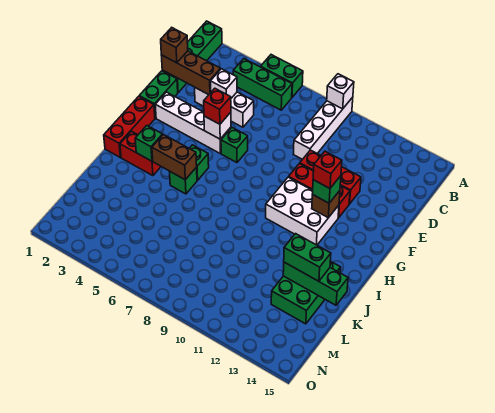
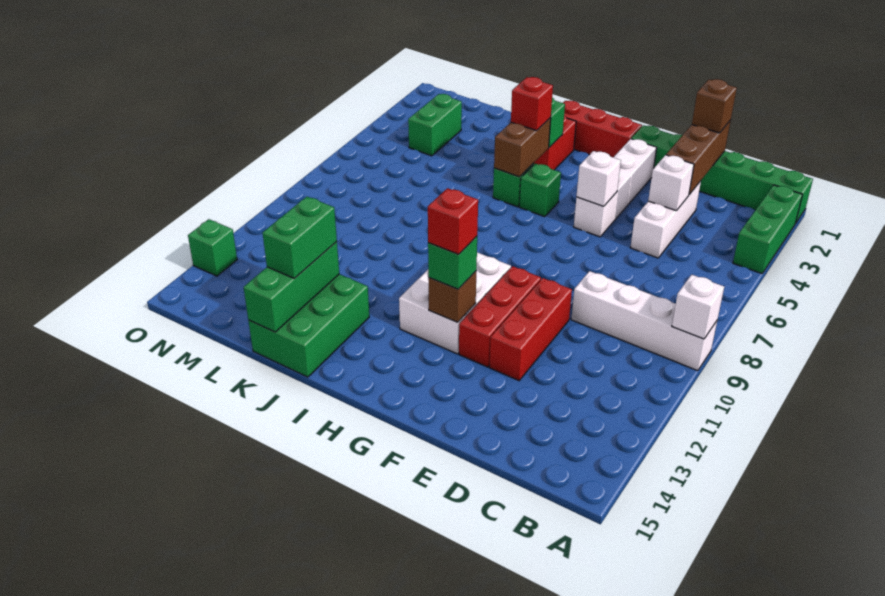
green brick A5:A6 level 1 -> green brick M3:M4 level 1
green brick B4:B6 level 1 -> green brick A2:A4 level 1
red brick F5 level 3 -> red brick I4 level 3
green brick F6 level 1 -> green brick O13 level 1
green brick J13:L14 level 1 -> green brick J13:K15 level 1

